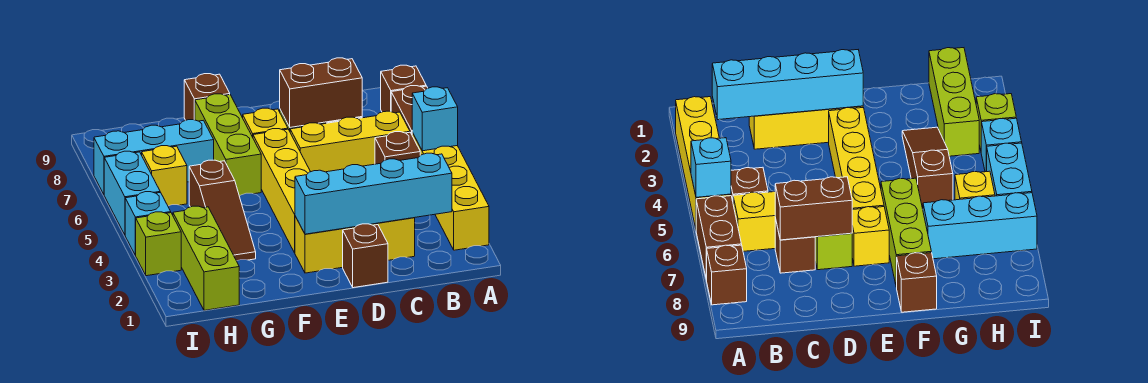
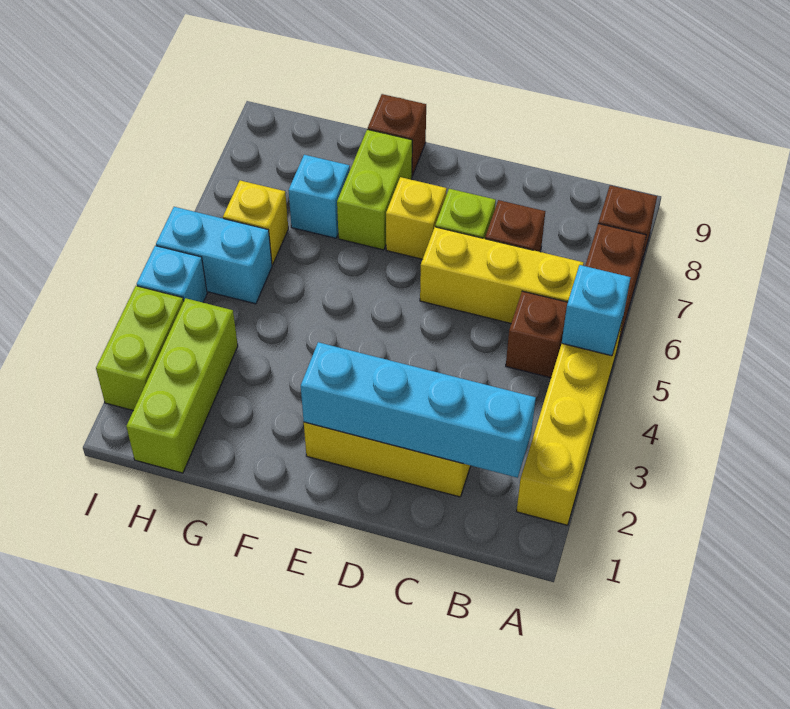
brown brick C7:D7 level 2 -> none
brown brick D1 level 1 -> none
yellow brick E3:E6 level 1 -> none
lime brick F6:F8 level 1 -> lime brick F7:F8 level 1
brown slope G3:G5 level 1 top 5 -> none
cyan brick G7:I7 level 1 -> cyan brick G7 level 1
lime brick I3 level 1 -> lime brick I2:I3 level 1
cyan brick I5:I6 level 1 -> cyan brick H5:I5 level 1

